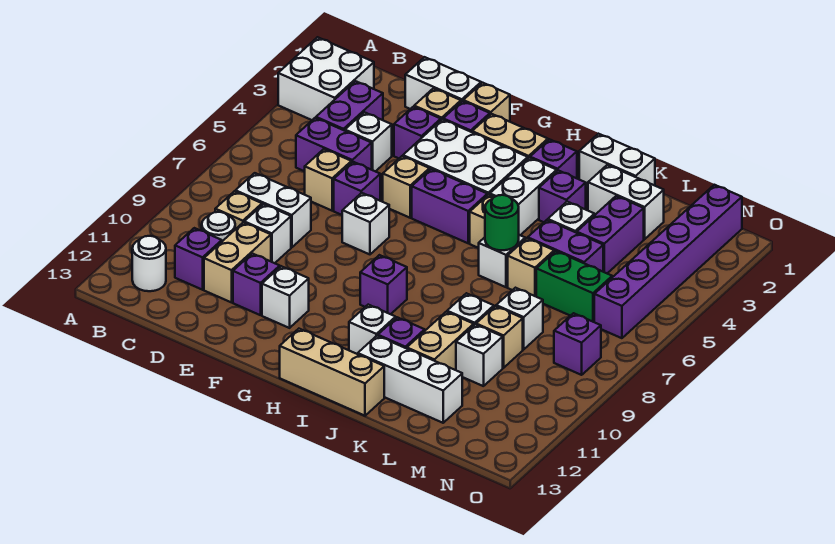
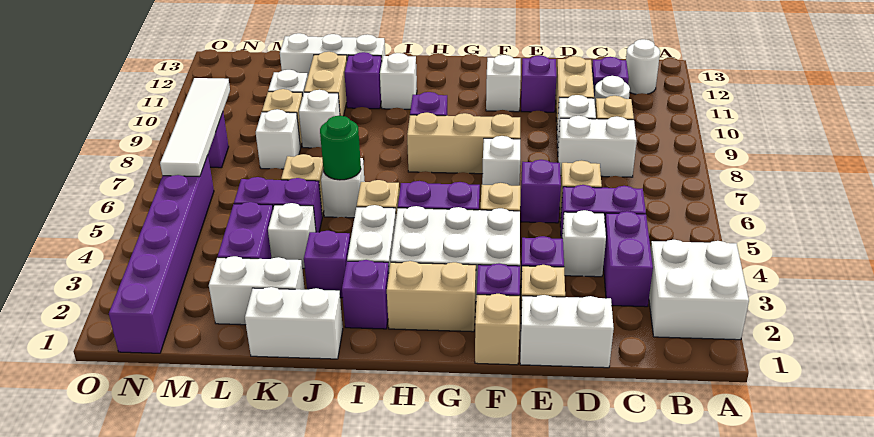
tan brick H13:J13 level 1 -> tan brick F8:H8 level 1
green brick L6:M6 level 1 -> none
none -> white tile N6:N9 level 2

